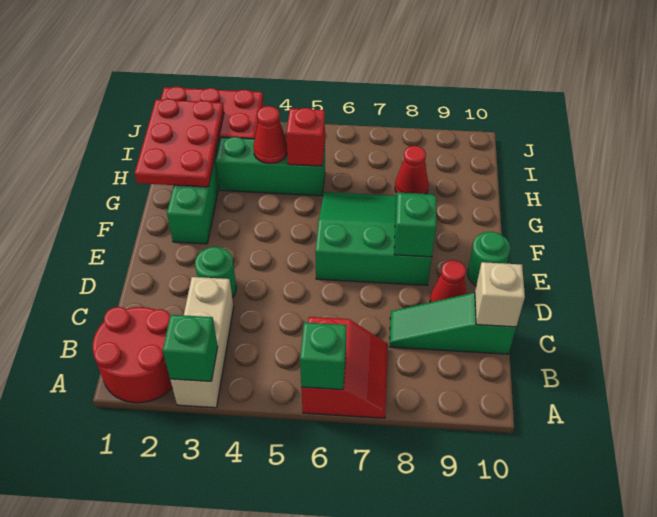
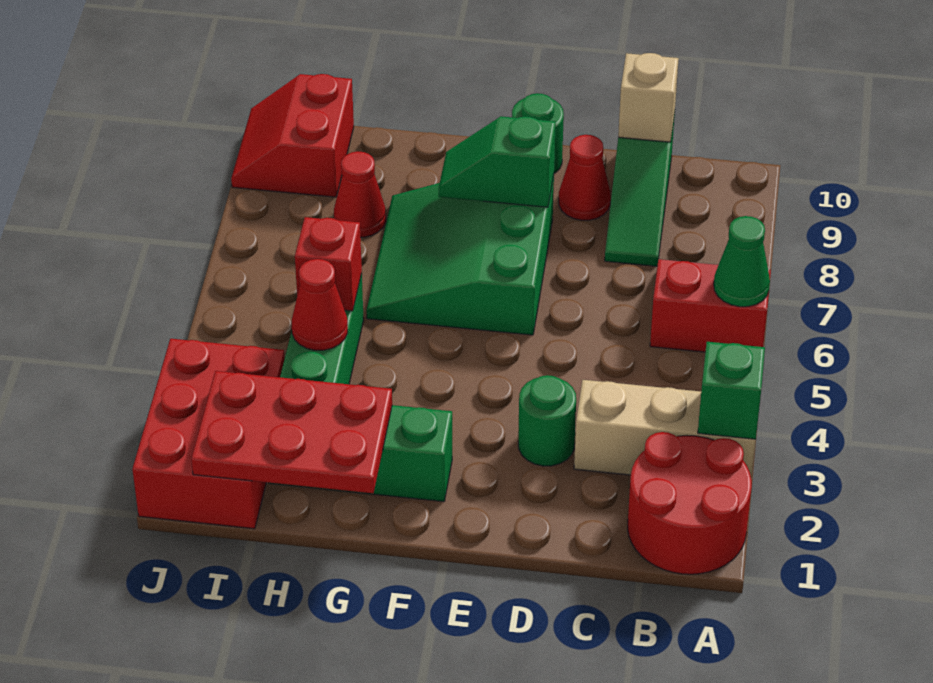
green brick A6 level 2 -> green cone A6 level 2
none -> red slope I9:J10 level 1 top I

